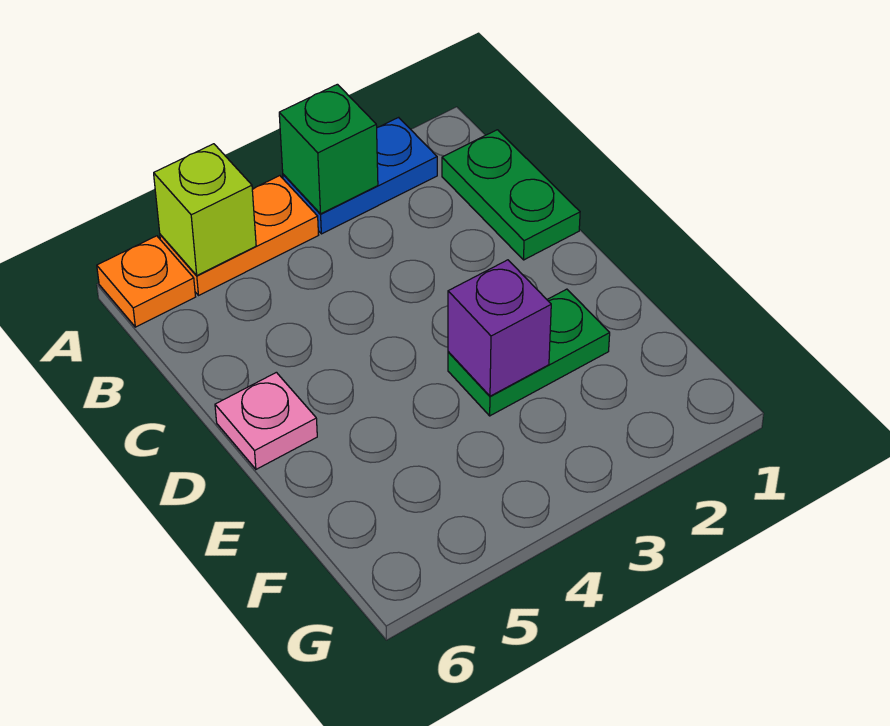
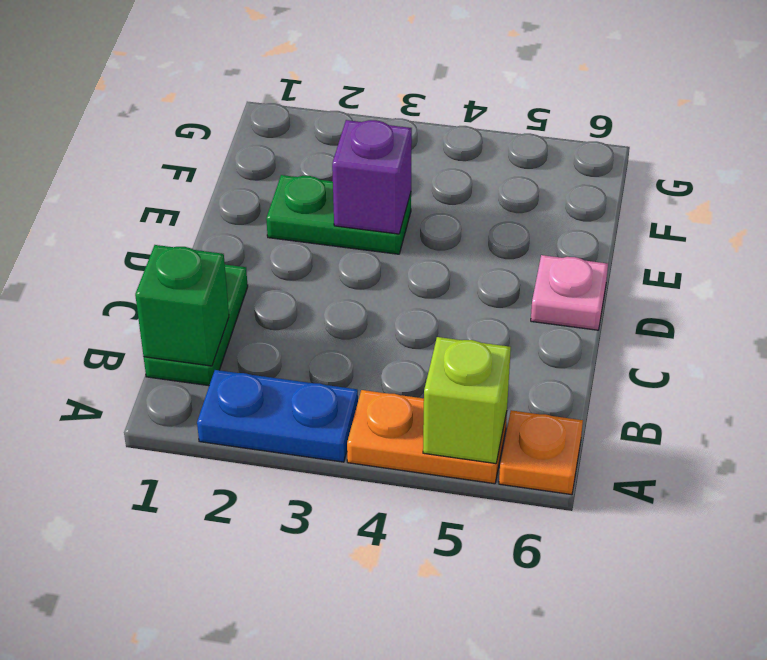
green brick A3 level 2 -> green brick B1 level 2

